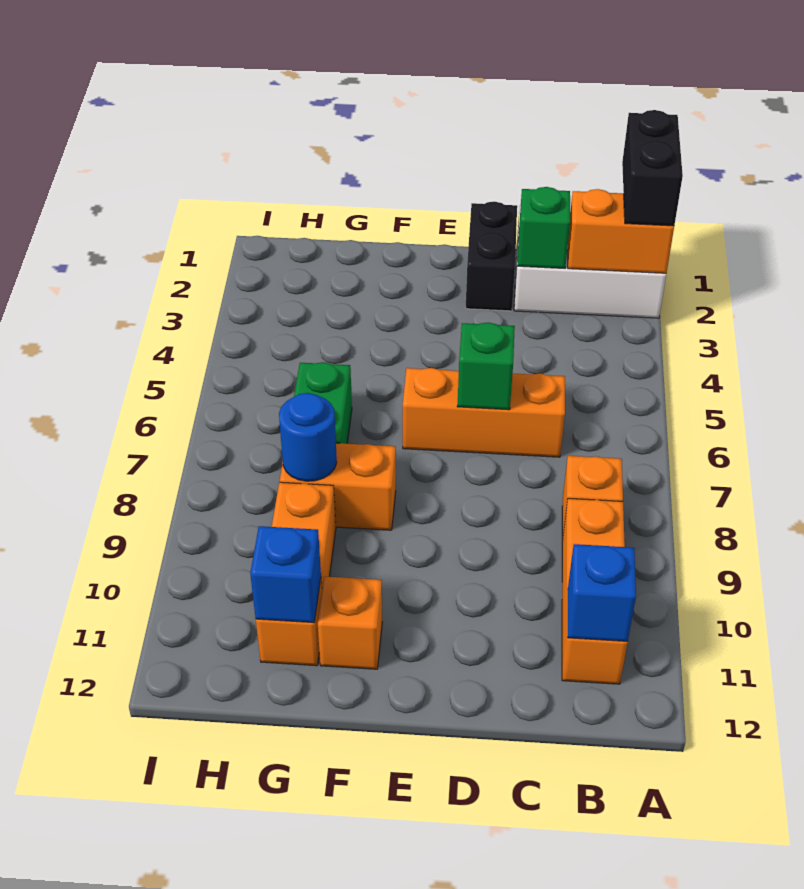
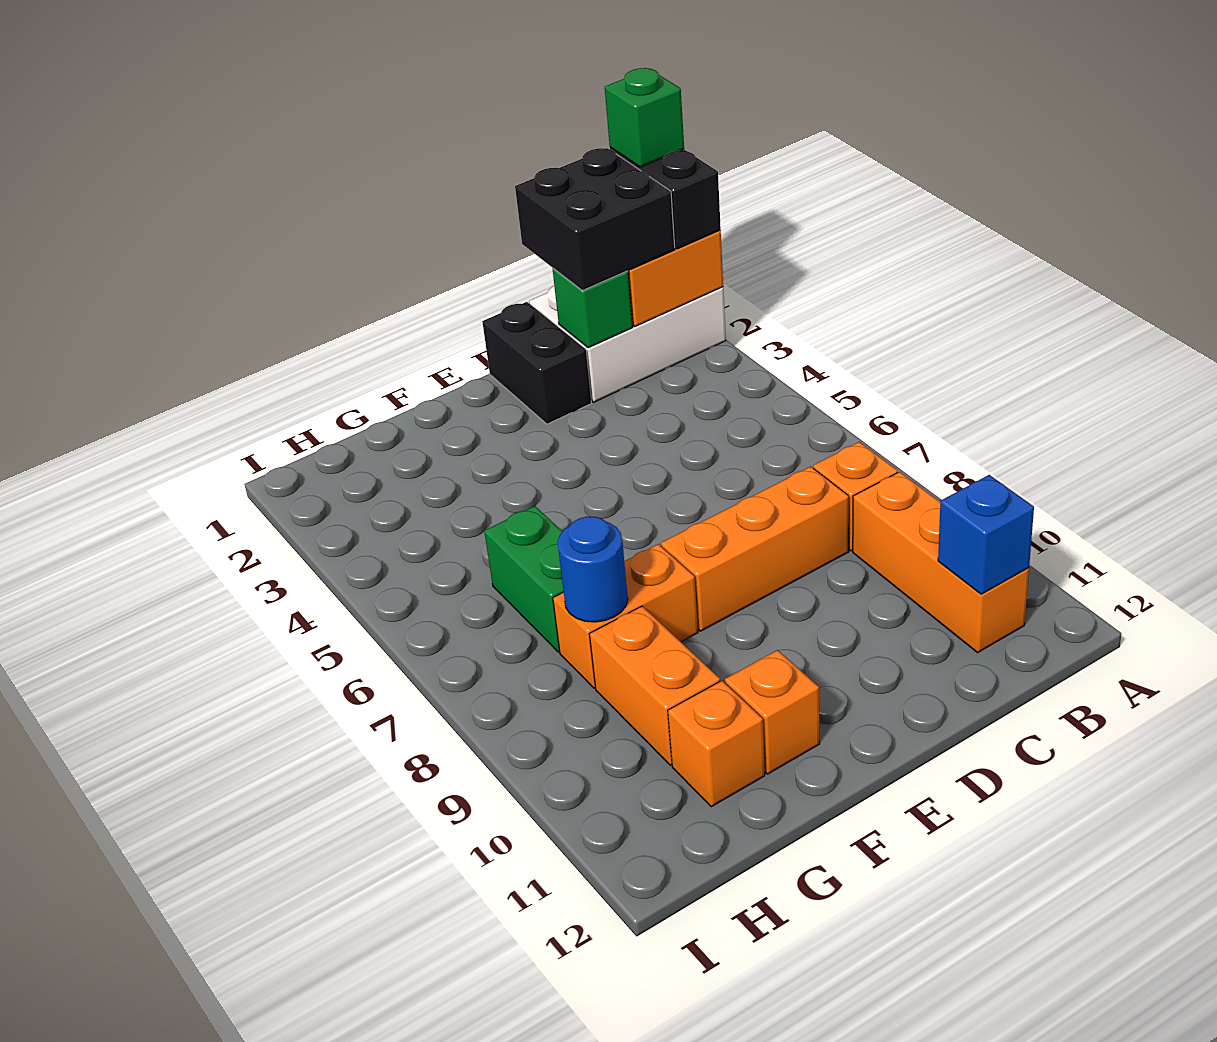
none -> black brick B1:C2 level 3
orange brick C6:E6 level 1 -> orange brick C8:E8 level 1
green brick D6 level 2 -> green brick A1 level 4
blue brick G11 level 2 -> none

